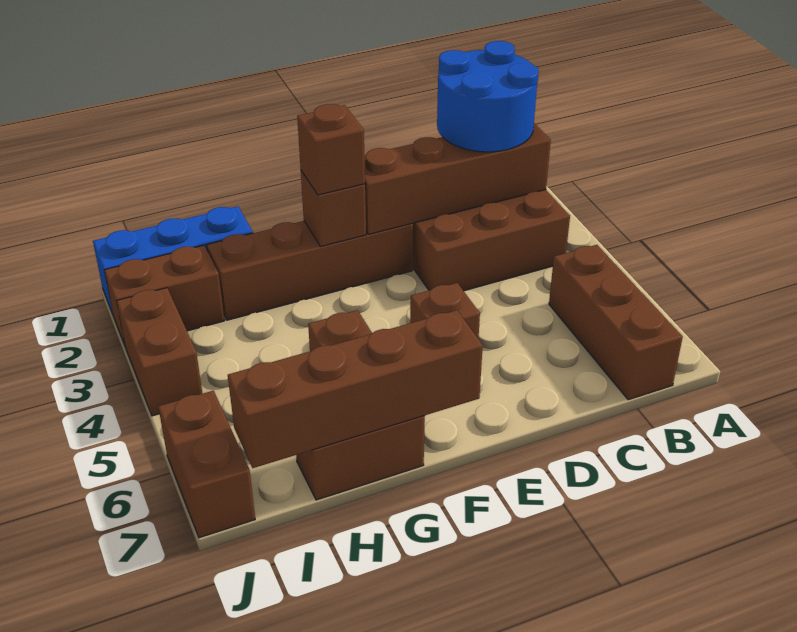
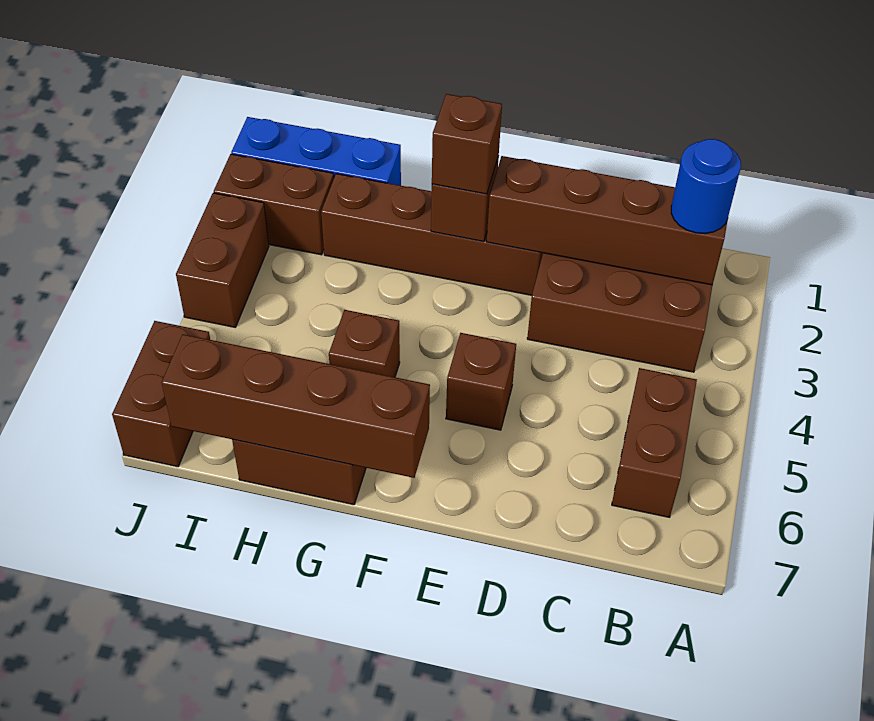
blue round brick B1:C2 level 3 -> blue round brick B2 level 3
brown brick B5:B7 level 1 -> brown brick B5:B6 level 1

